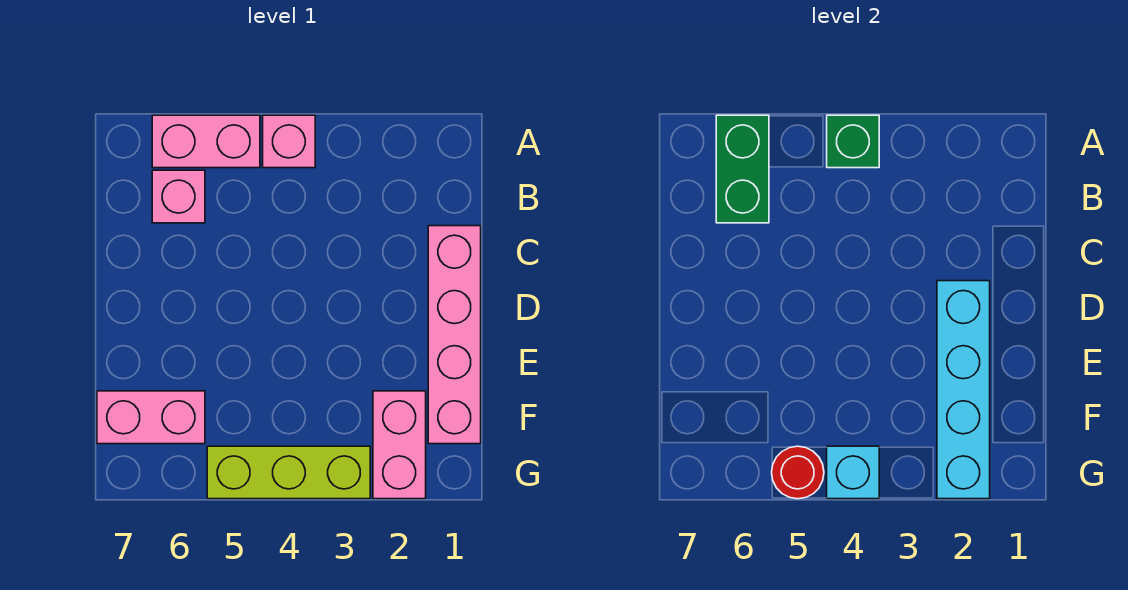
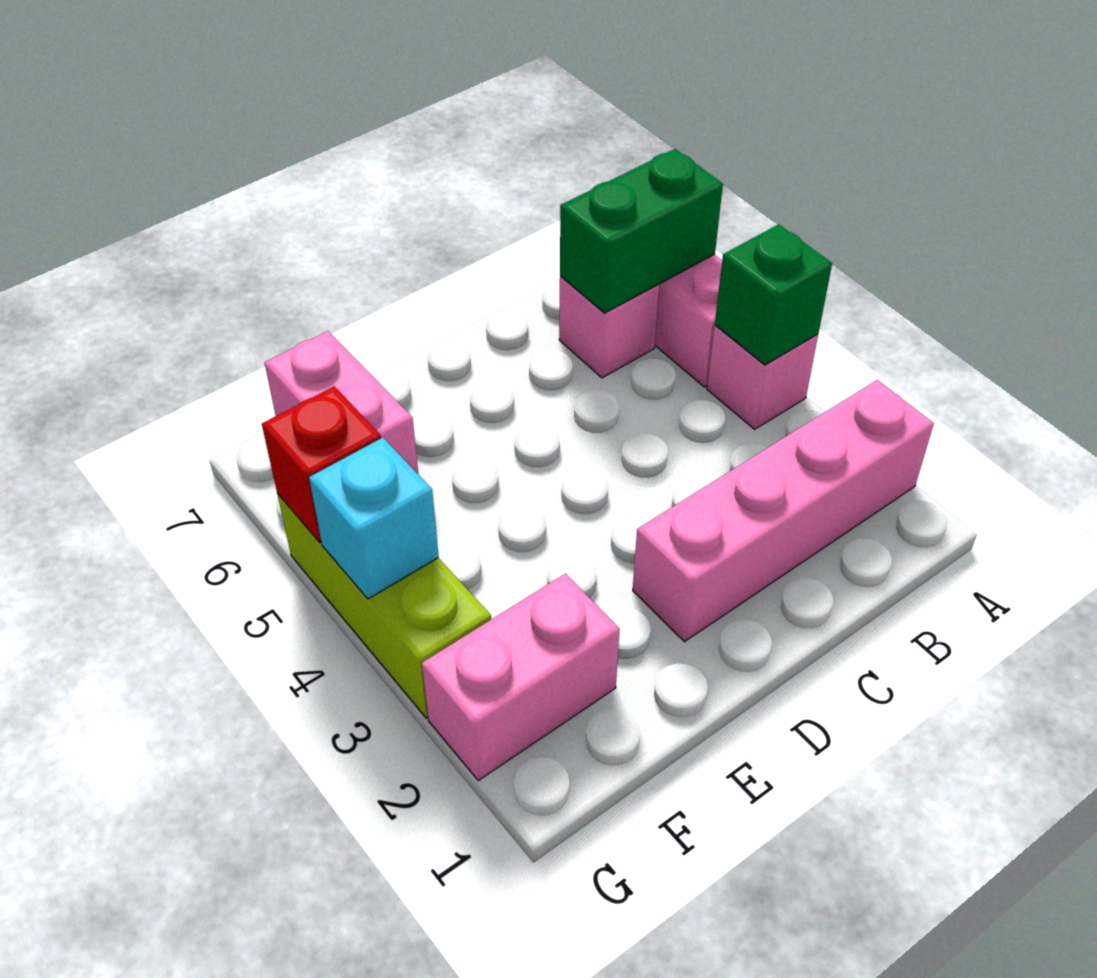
pink brick C1:F1 level 1 -> pink brick A2:D2 level 1
cyan brick D2:G2 level 2 -> none
red round brick G5 level 2 -> red brick G5 level 2

